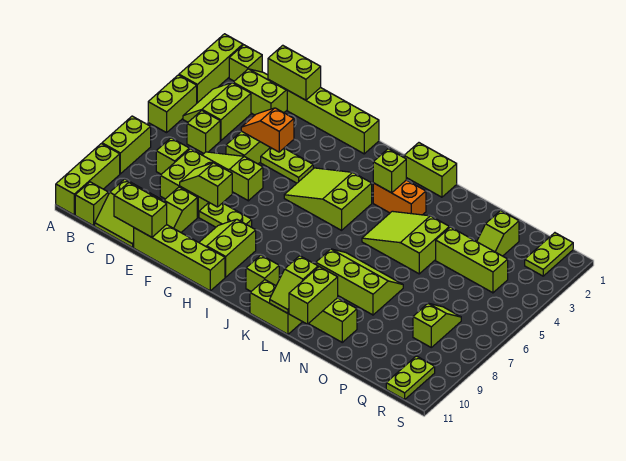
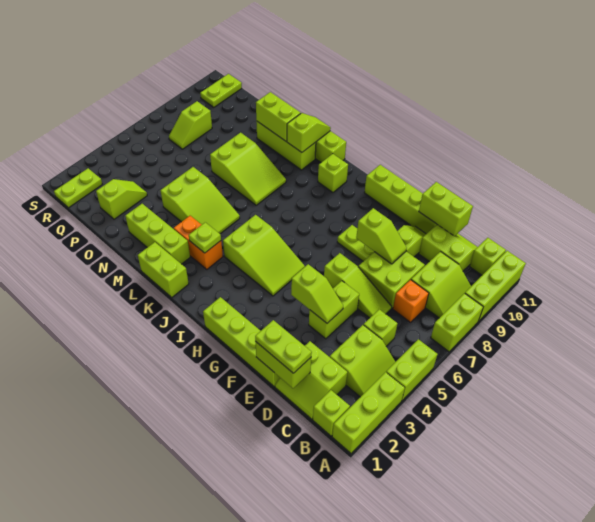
lime brick C7 level 1 -> orange brick C7 level 1
orange slope E4:F4 level 2 top F -> lime slope E4:F4 level 2 top F
lime plate F4:G4 level 1 -> lime plate D1:E1 level 3
lime slope G9:H10 level 1 top H -> lime slope B8:C9 level 1 top C
lime brick K3 level 2 -> lime plate K3 level 2
lime slope L7:N8 level 1 top 8 -> lime slope L7:N8 level 1 top N
lime brick M10:M11 level 2 -> lime brick M10:N10 level 2
lime brick O4:Q4 level 1 -> lime brick L2:N2 level 1

